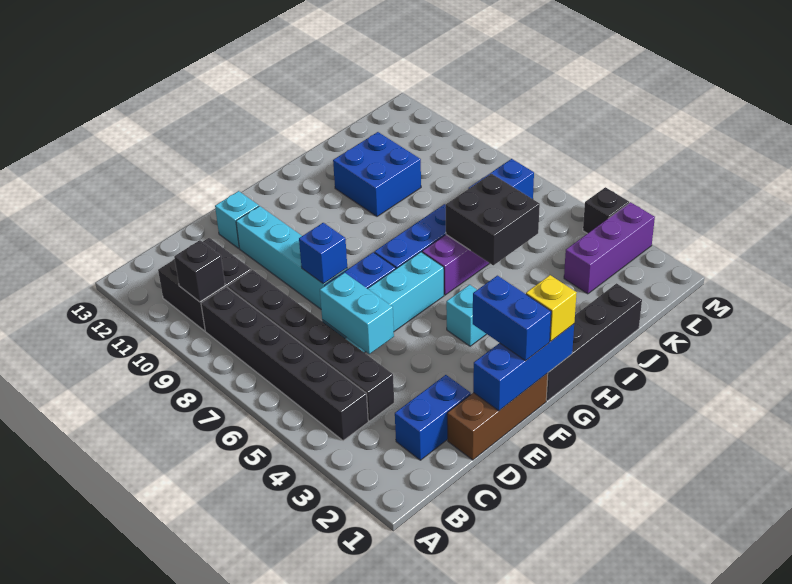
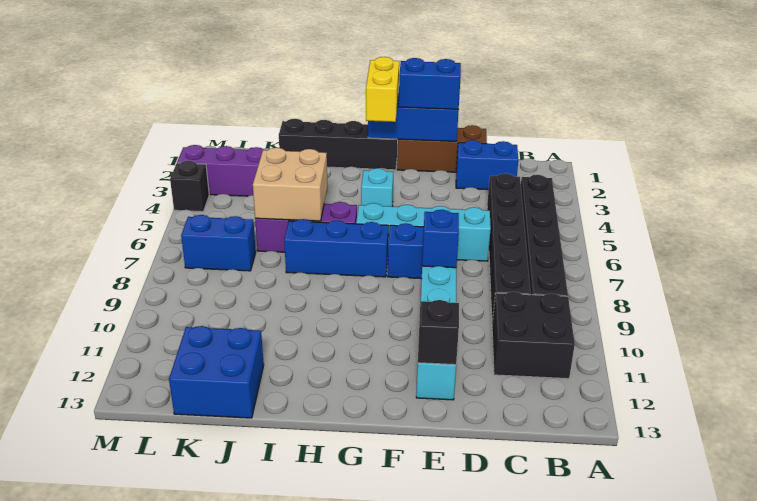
black brick B10 level 2 -> black brick E12 level 2
cyan brick D5:D6 level 2 -> none
blue brick F1:F2 level 3 -> blue brick E1:F1 level 3
yellow brick G1 level 3 -> yellow brick G1:G2 level 3
black brick I5:J6 level 2 -> tan brick I5:J6 level 2
blue brick I10:J11 level 1 -> blue brick J12:K13 level 1

